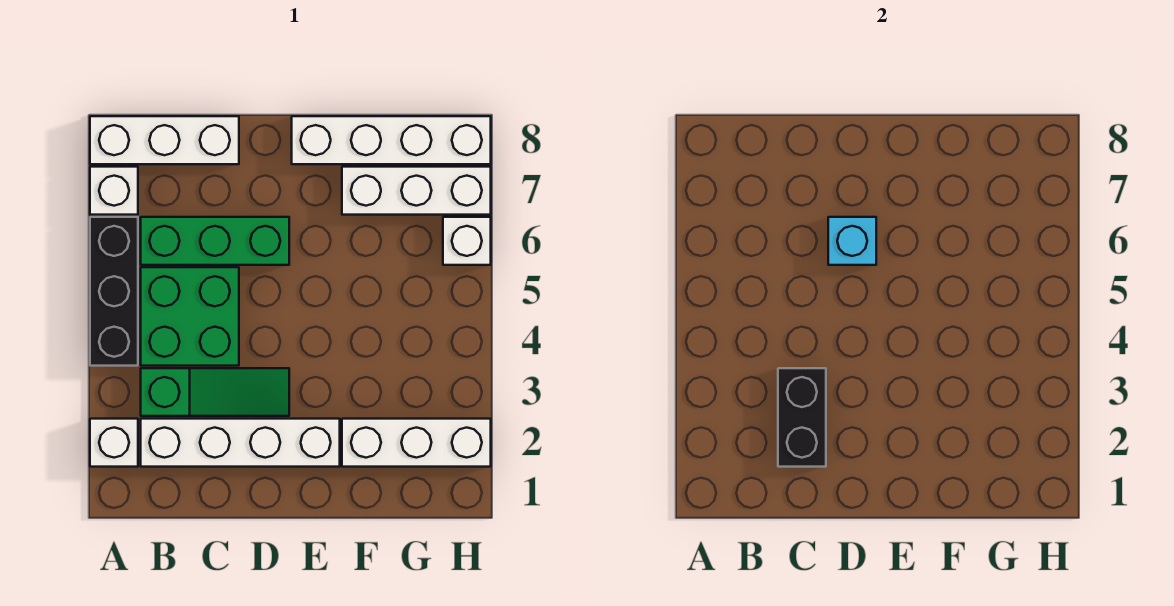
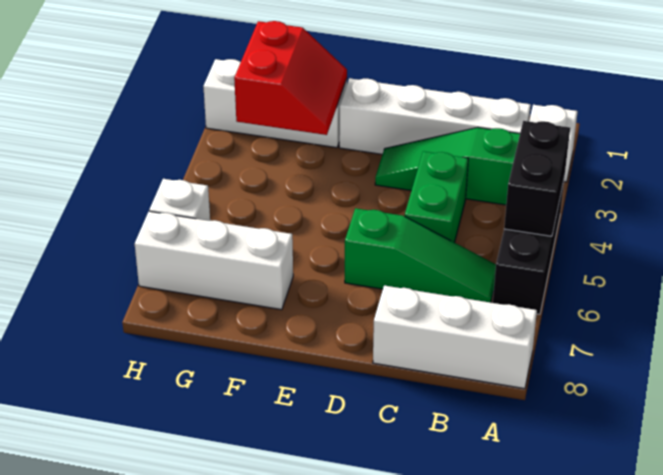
white brick A7 level 1 -> none
green brick B4:C5 level 1 -> green brick C4:C5 level 1
green brick B6:D6 level 1 -> green slope B6:D6 level 1 top D
black brick C2:C3 level 2 -> black brick A4:A5 level 2
cyan brick D6 level 2 -> none
white brick E8:H8 level 1 -> none
none -> red slope F2:G3 level 2 top G

